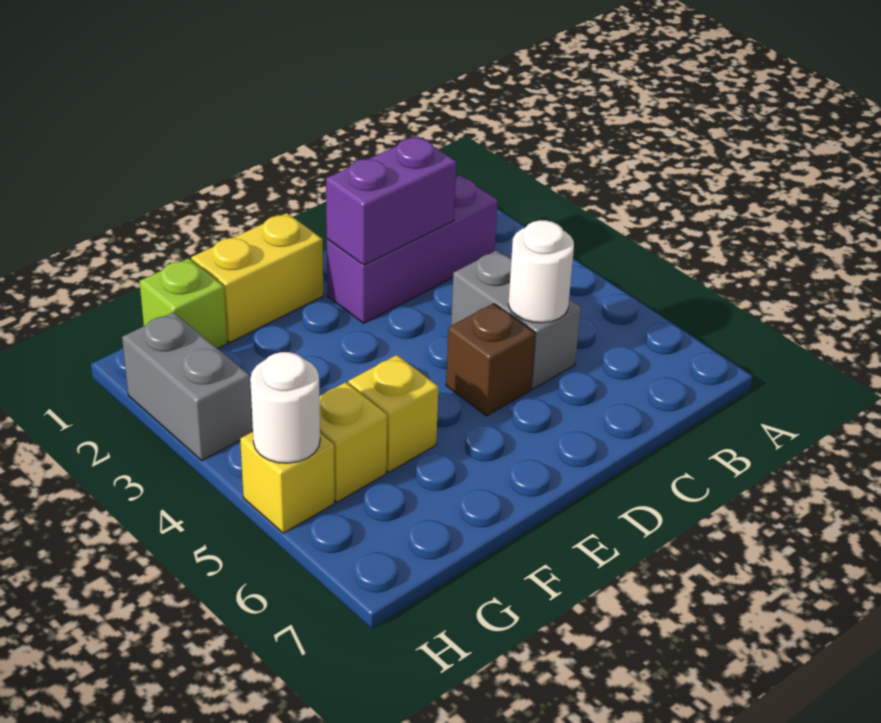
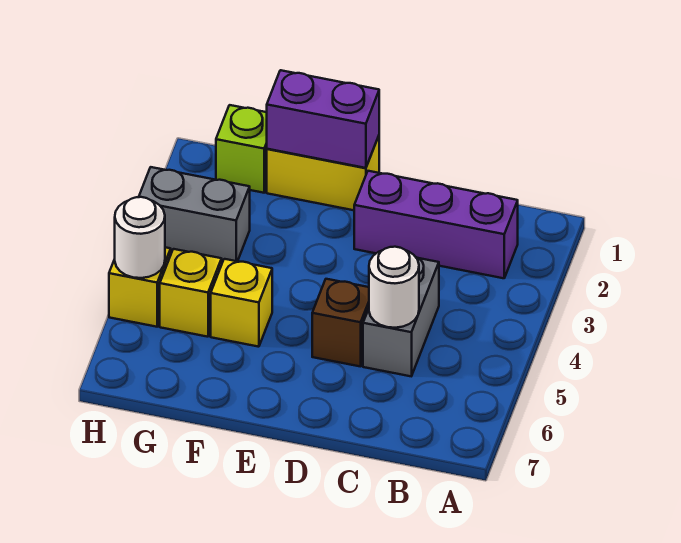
purple brick C2:D2 level 2 -> purple brick E1:F1 level 2
grey brick H2:H3 level 1 -> grey brick G3:H3 level 1

